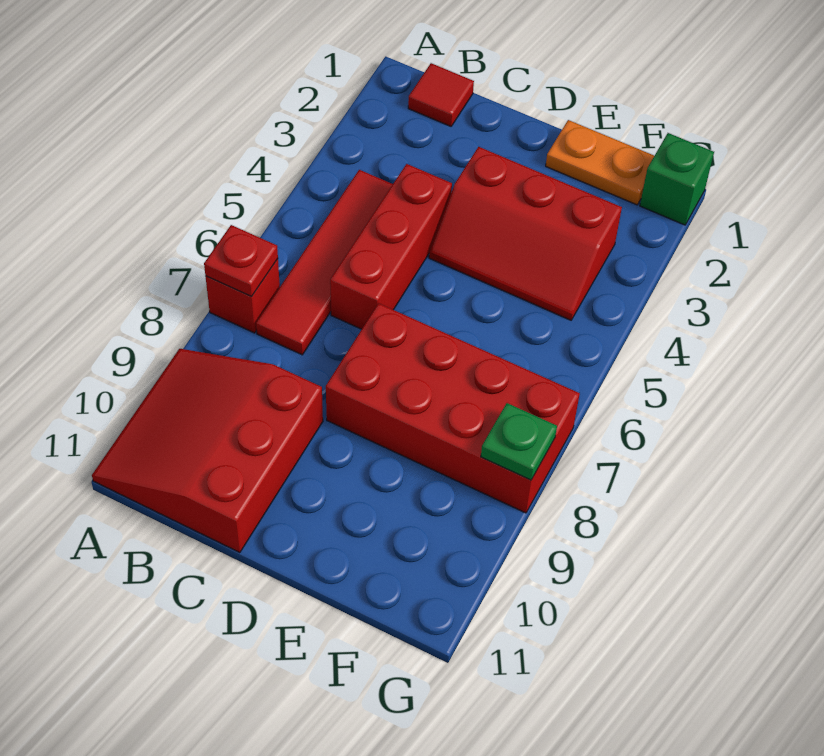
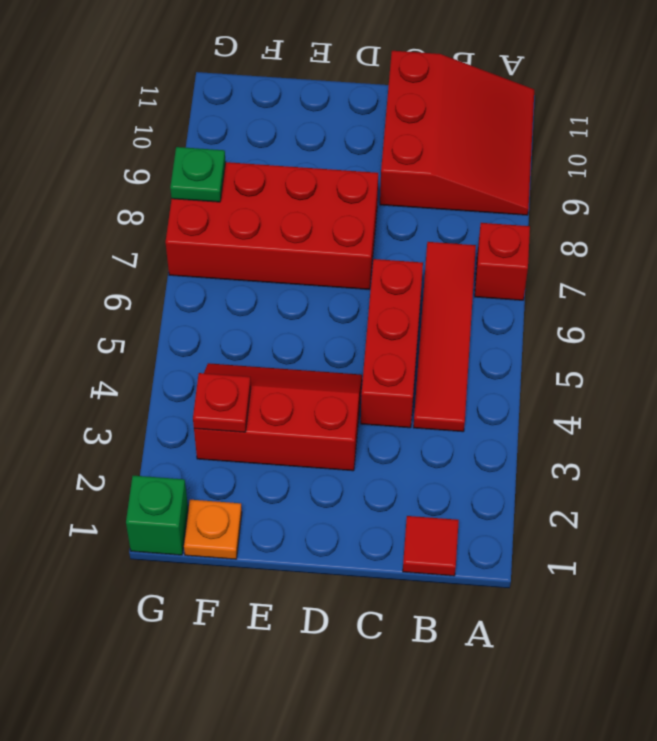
red plate A7 level 2 -> red plate F3 level 2
orange plate E1:F1 level 1 -> orange plate F1 level 1

